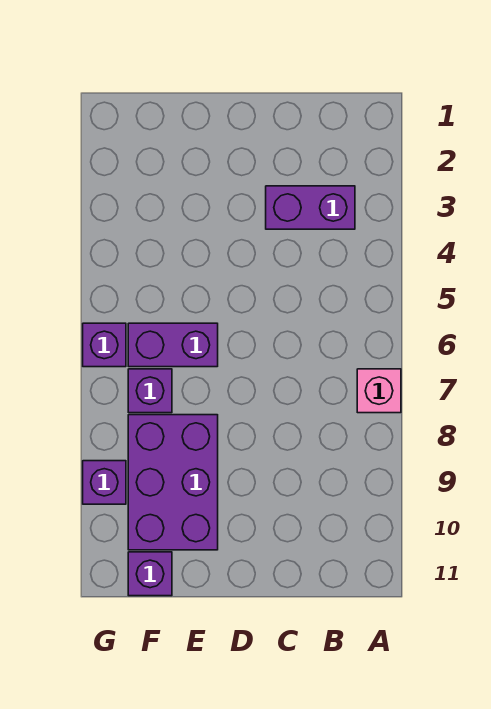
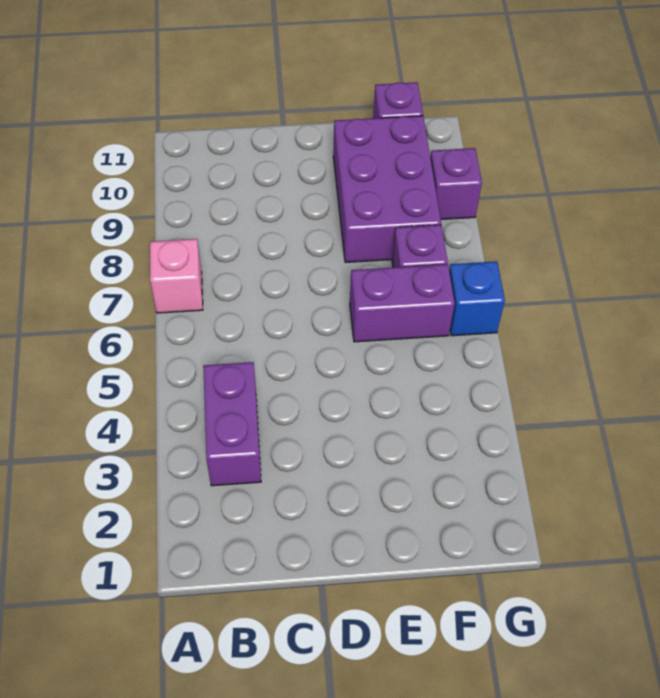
purple brick B3:C3 level 1 -> purple brick B3:B4 level 1
purple brick G6 level 1 -> blue brick G6 level 1

